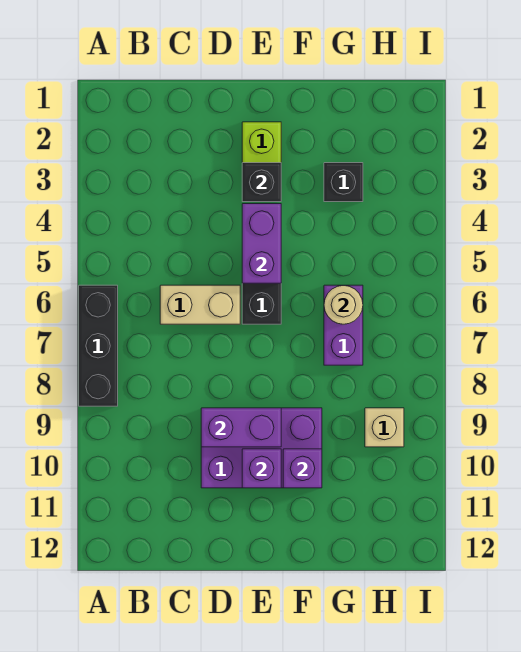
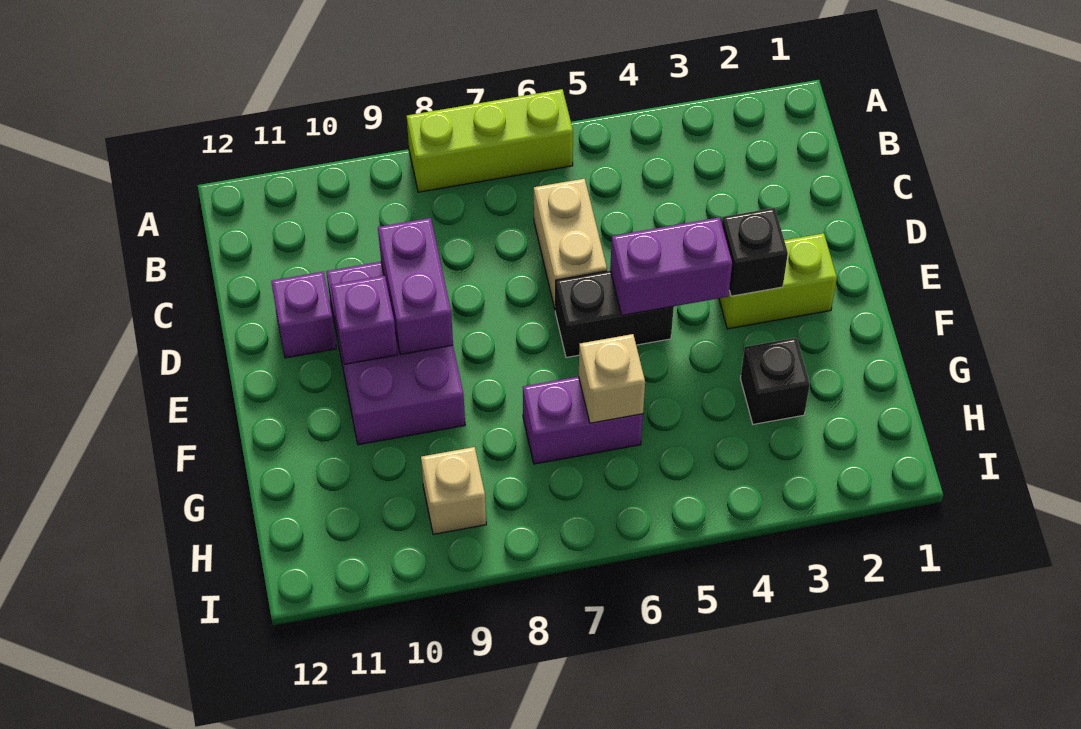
black brick A6:A8 level 1 -> lime brick A6:A8 level 1
purple brick F10 level 2 -> purple brick D11 level 1
tan round brick G6 level 2 -> tan brick G6 level 2

